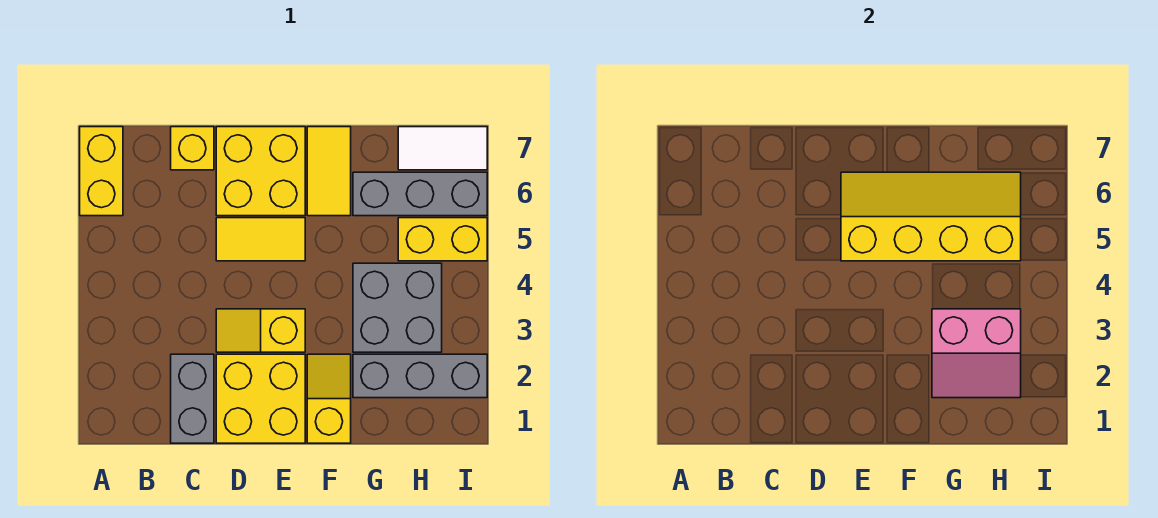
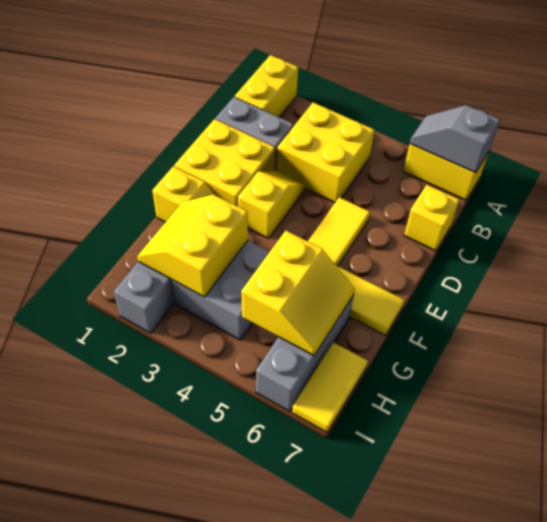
none -> grey slope A6:A7 level 2 top 7
yellow brick D6:E7 level 1 -> yellow brick B3:C4 level 1
yellow slope E5:H6 level 2 top 5 -> yellow slope G5:H6 level 2 top 5
pink slope G2:H3 level 2 top 3 -> yellow slope G2:H3 level 2 top 3
yellow brick H5:I5 level 1 -> yellow brick A1:B1 level 1
white tile H7:I7 level 1 -> yellow tile H7:I7 level 1

